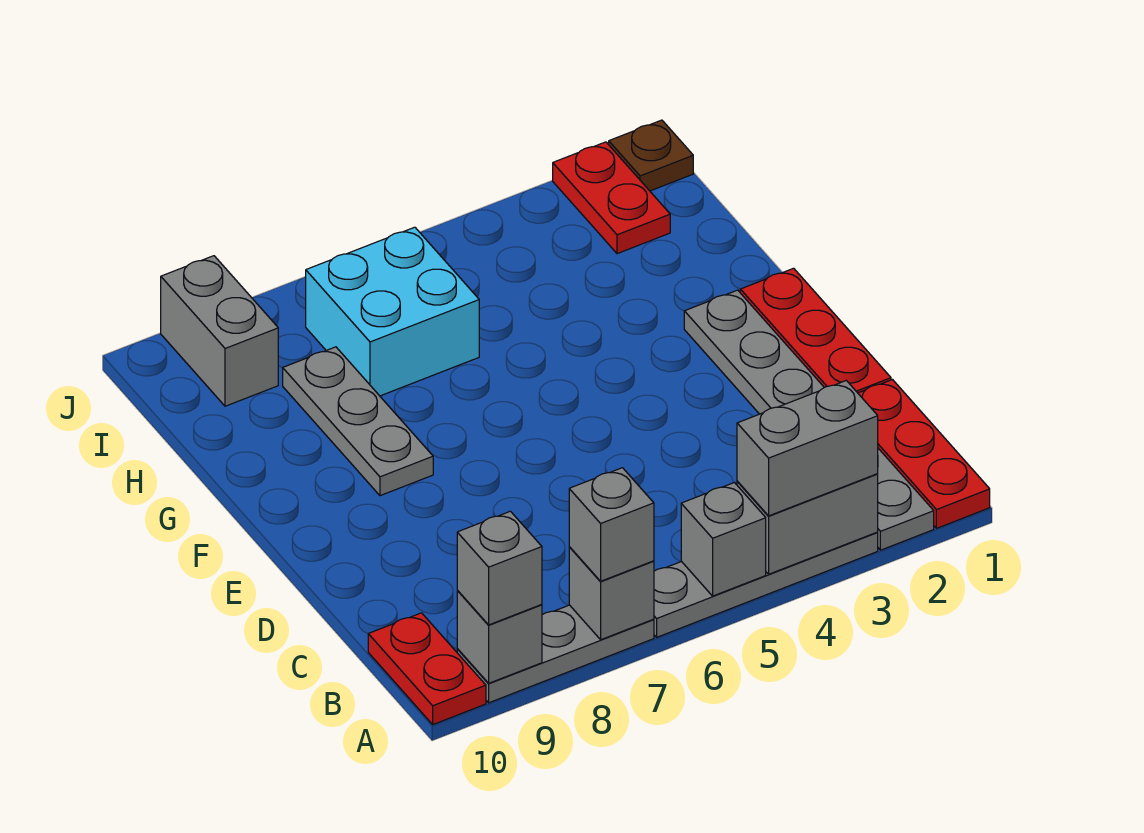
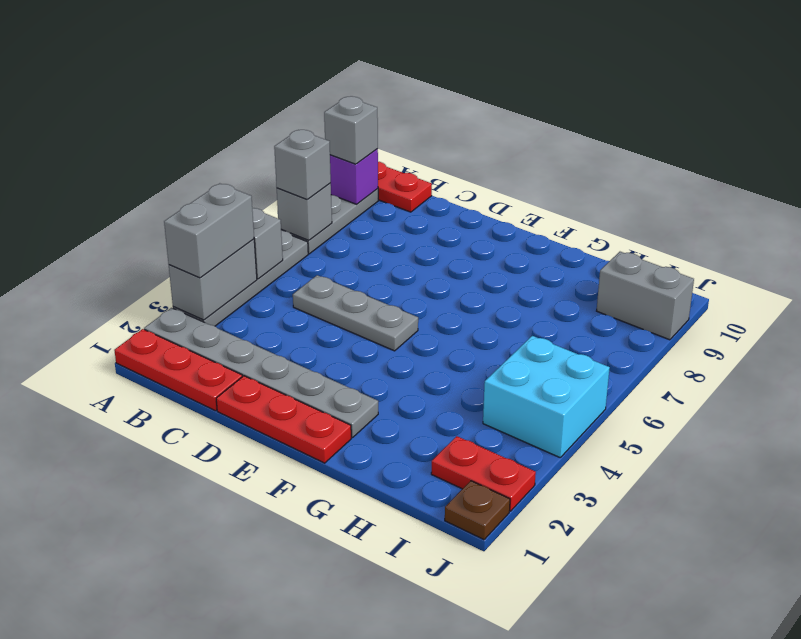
grey brick A9 level 2 -> purple brick A9 level 2
grey plate F8:H8 level 1 -> grey plate C5:E5 level 1
cyan brick H6:I7 level 1 -> cyan brick I4:J5 level 1

